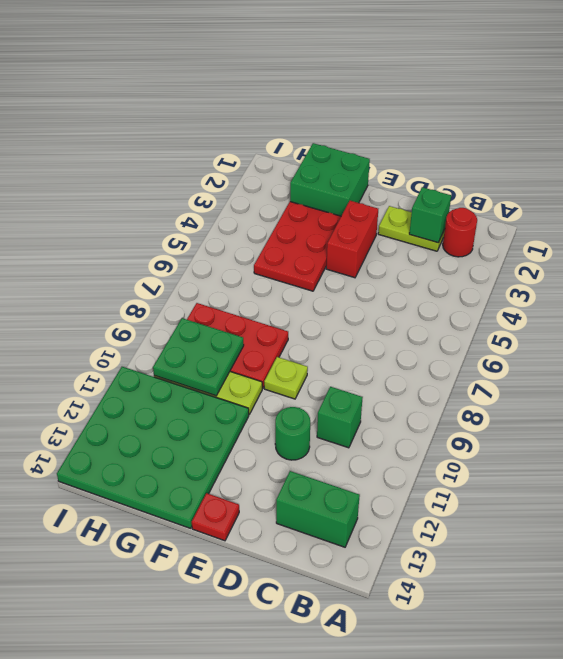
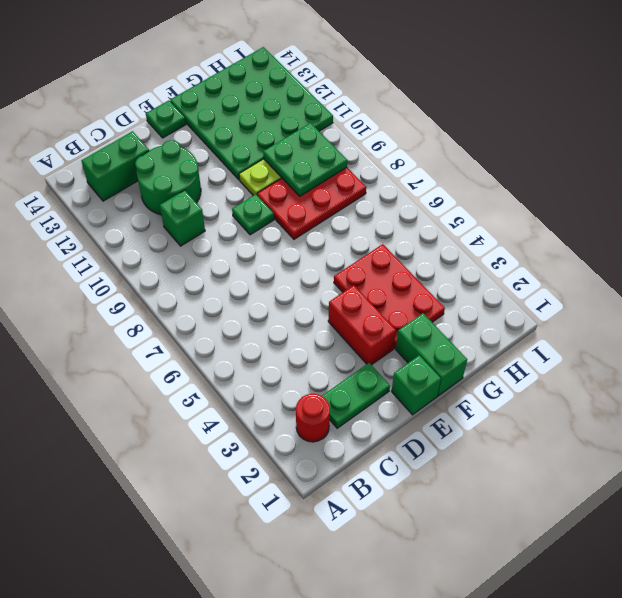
lime plate C2:D2 level 1 -> green plate C2:D2 level 1
green brick C2 level 2 -> green brick E1 level 1
green round brick D11 level 1 -> green round brick C11:D12 level 1
lime plate E9 level 1 -> green plate E9 level 1
red plate E14 level 1 -> green plate E14 level 1
green brick F1:G2 level 1 -> green brick F1:F2 level 1

